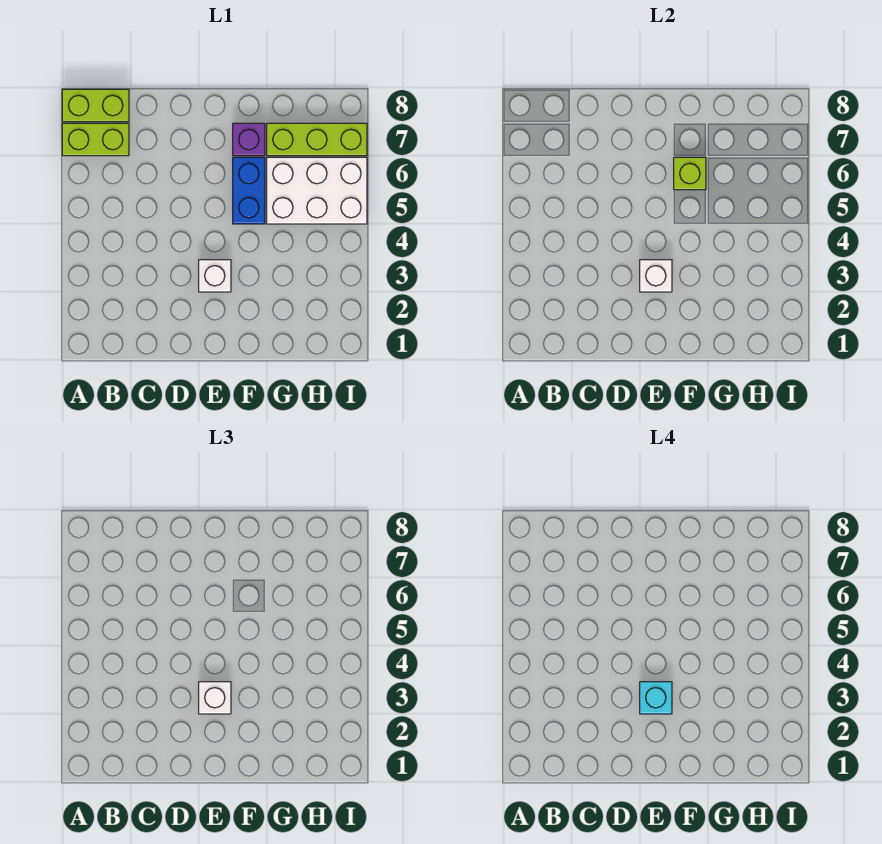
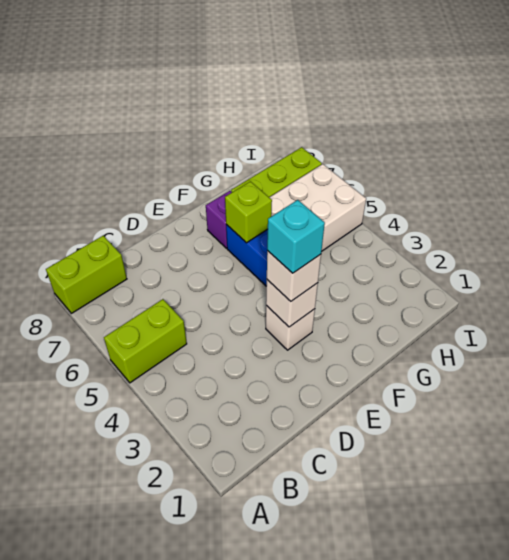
lime brick A7:B7 level 1 -> lime brick A5:B5 level 1

